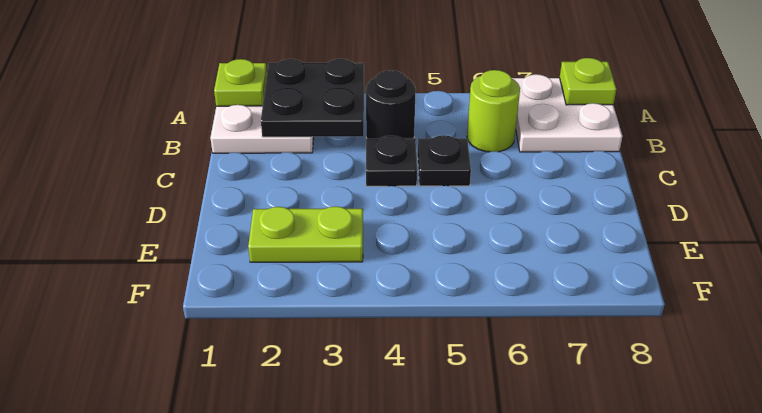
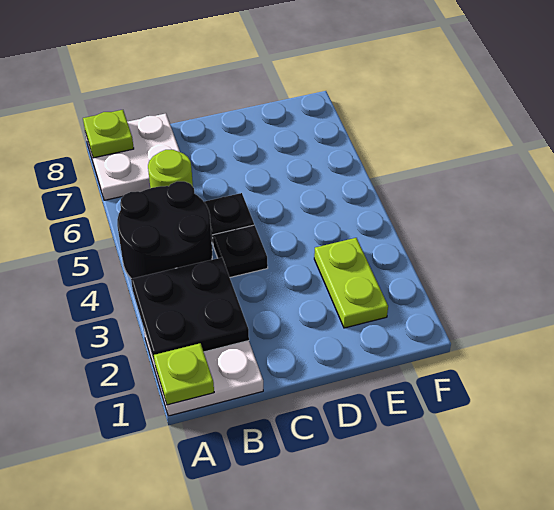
black round brick B4 level 1 -> black round brick A4:B5 level 1

